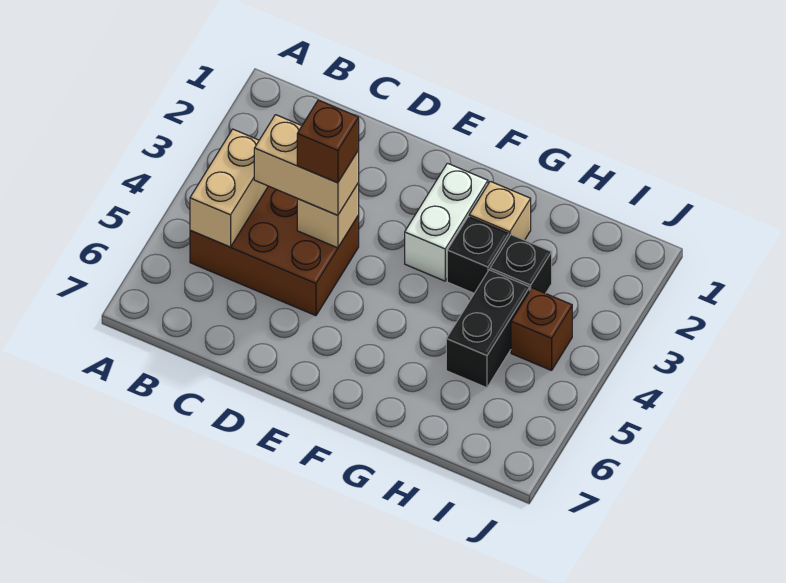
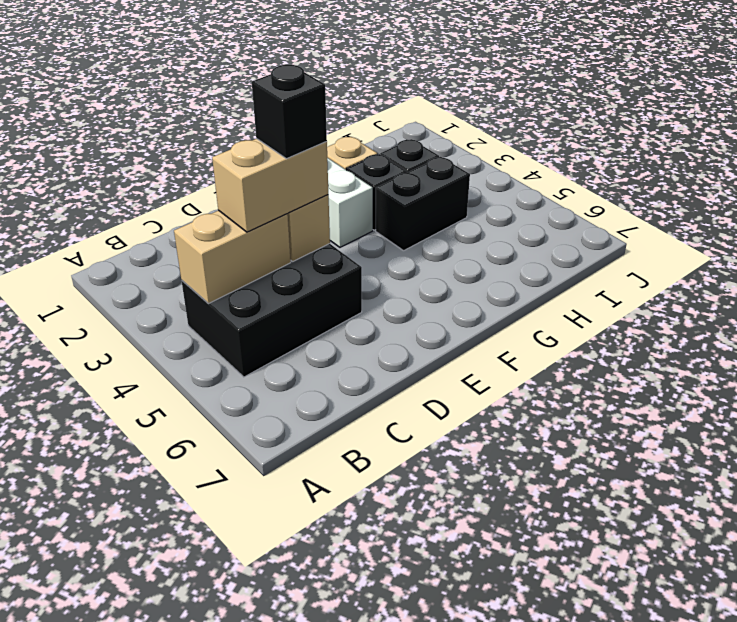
brown brick B4:D5 level 1 -> black brick B4:D5 level 1
tan brick B4:B5 level 2 -> tan brick B4:C4 level 2
brown brick D4 level 4 -> black brick D4 level 4
black brick H4:H5 level 1 -> black brick G4:H4 level 1
brown brick I4 level 1 -> none

